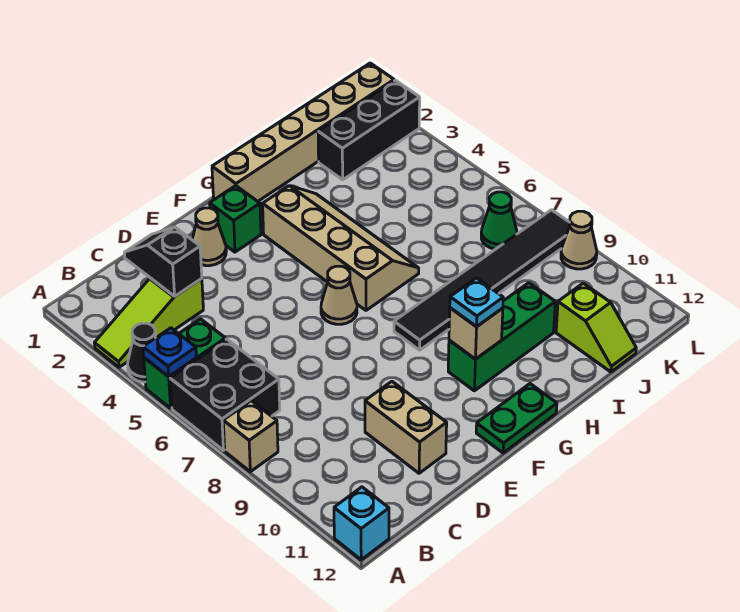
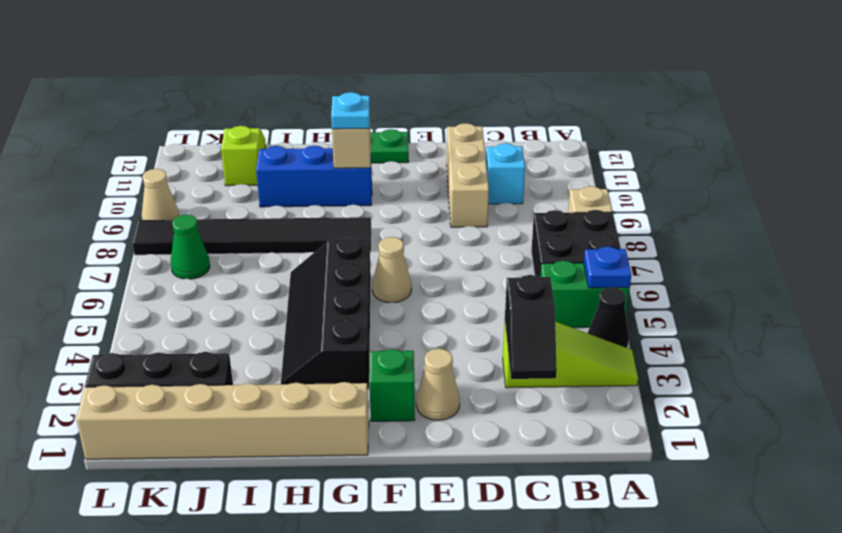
cyan brick A12 level 1 -> cyan brick C10 level 1
tan brick D10:D11 level 1 -> tan brick D9:D11 level 1
tan slope G3:H6 level 1 top G -> black slope G3:H6 level 1 top G
green brick G10:I10 level 1 -> blue brick G10:I10 level 1

